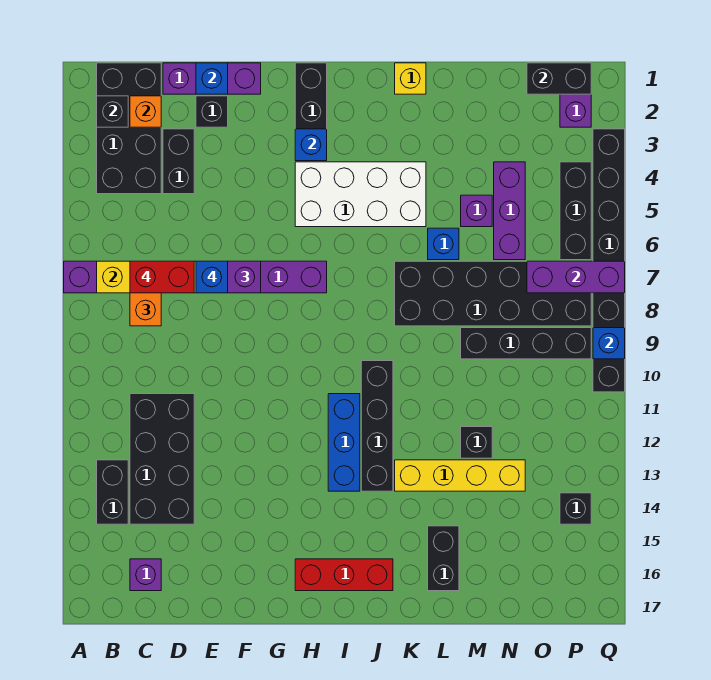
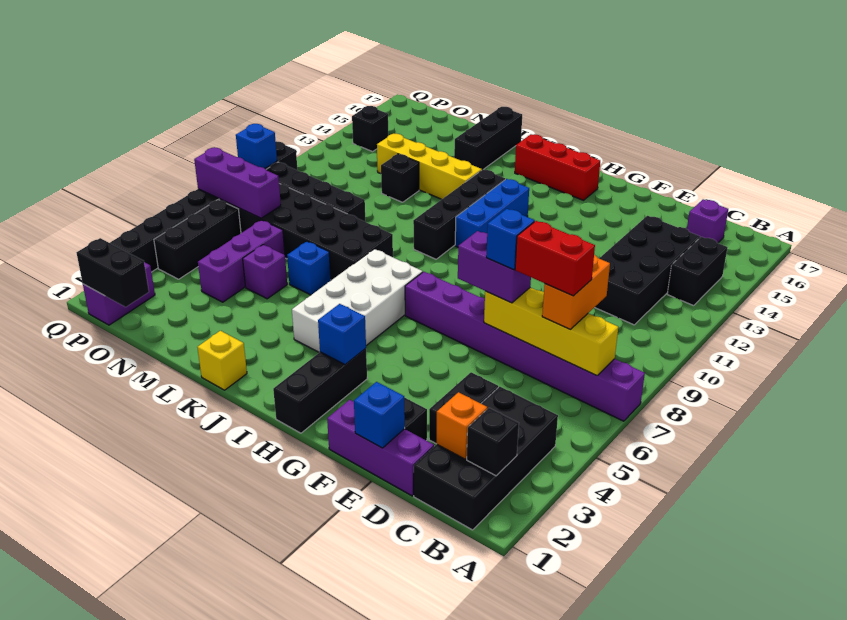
white brick H4:K5 level 1 -> white brick I4:J7 level 1
black brick L15:L16 level 1 -> black brick L15:L17 level 1

